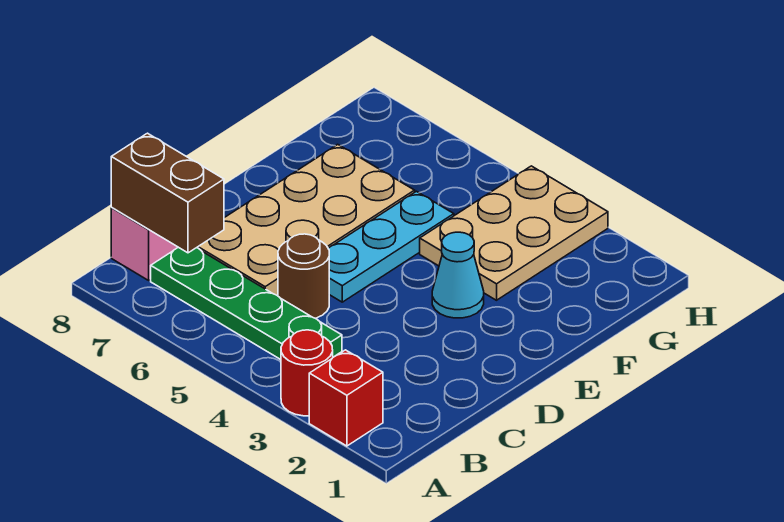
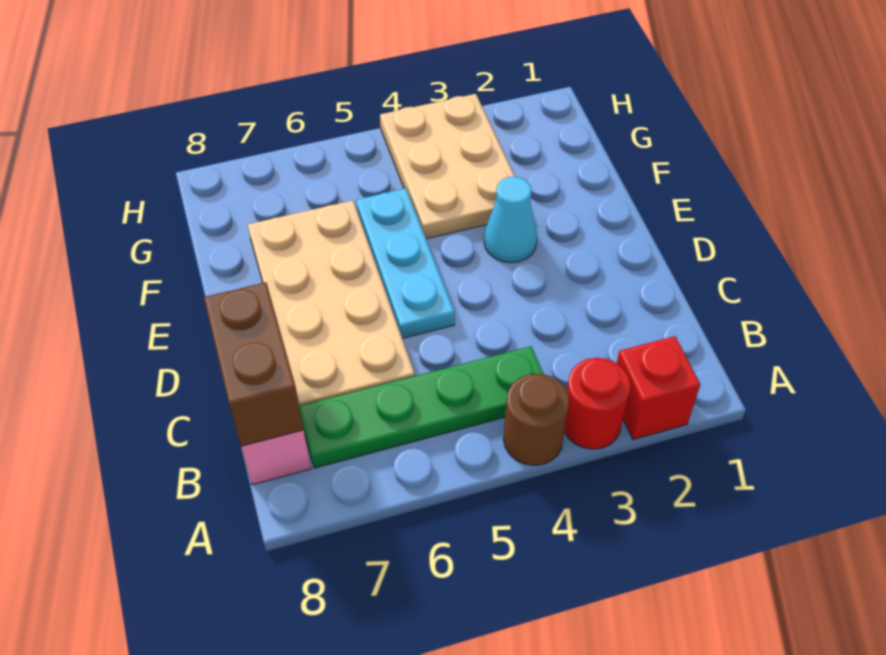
brown brick B7:B8 level 2 -> brown brick B8:C8 level 2
brown round brick C5 level 1 -> brown round brick A4 level 1

